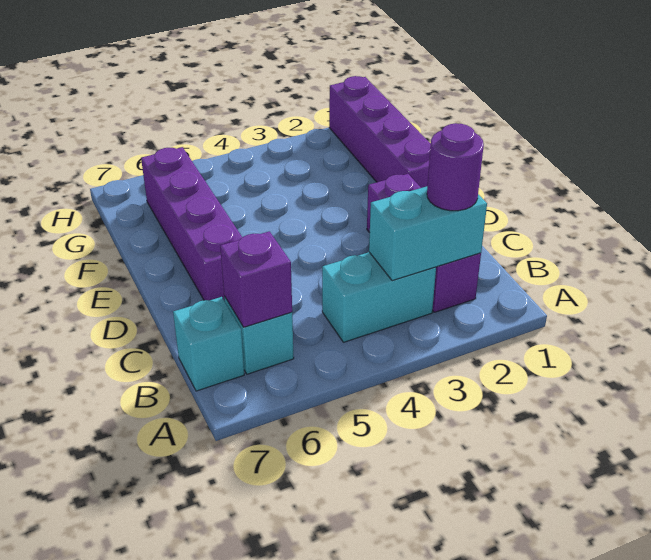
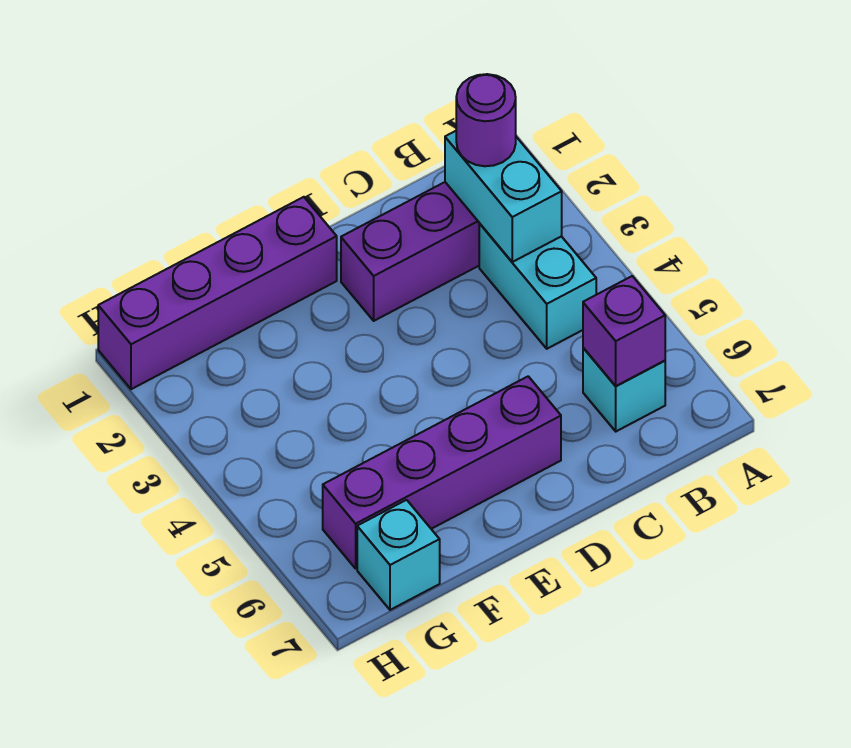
cyan brick B7 level 1 -> cyan brick G7 level 1

